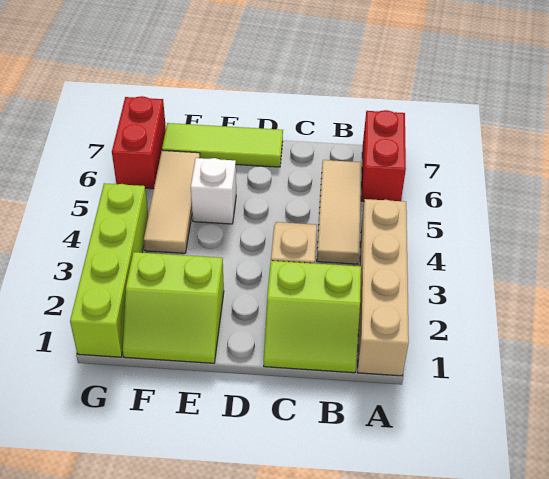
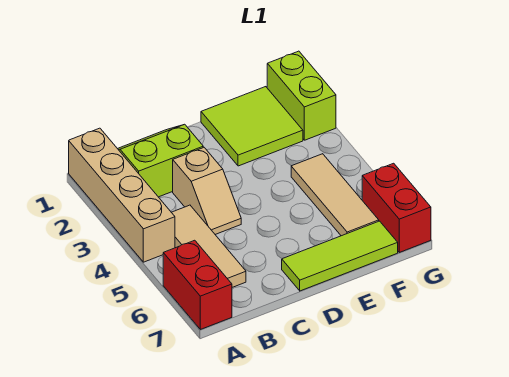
lime slope E1:F2 level 1 top 2 -> lime tile E1:F2 level 1
white brick E5 level 1 -> none
lime brick G1:G4 level 1 -> lime brick G1:G2 level 1

